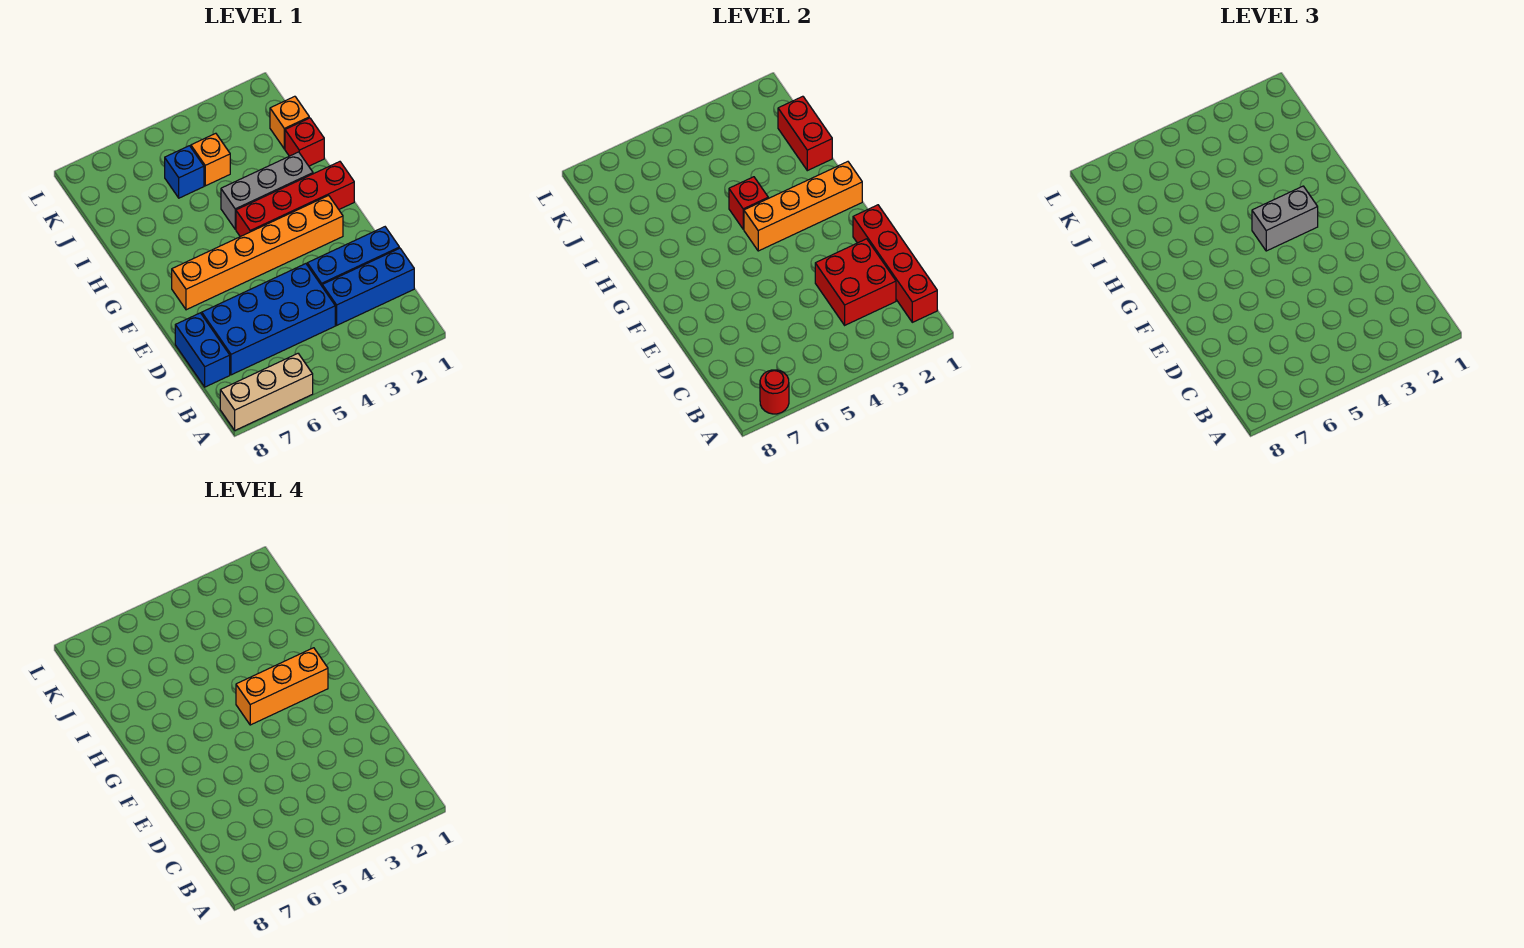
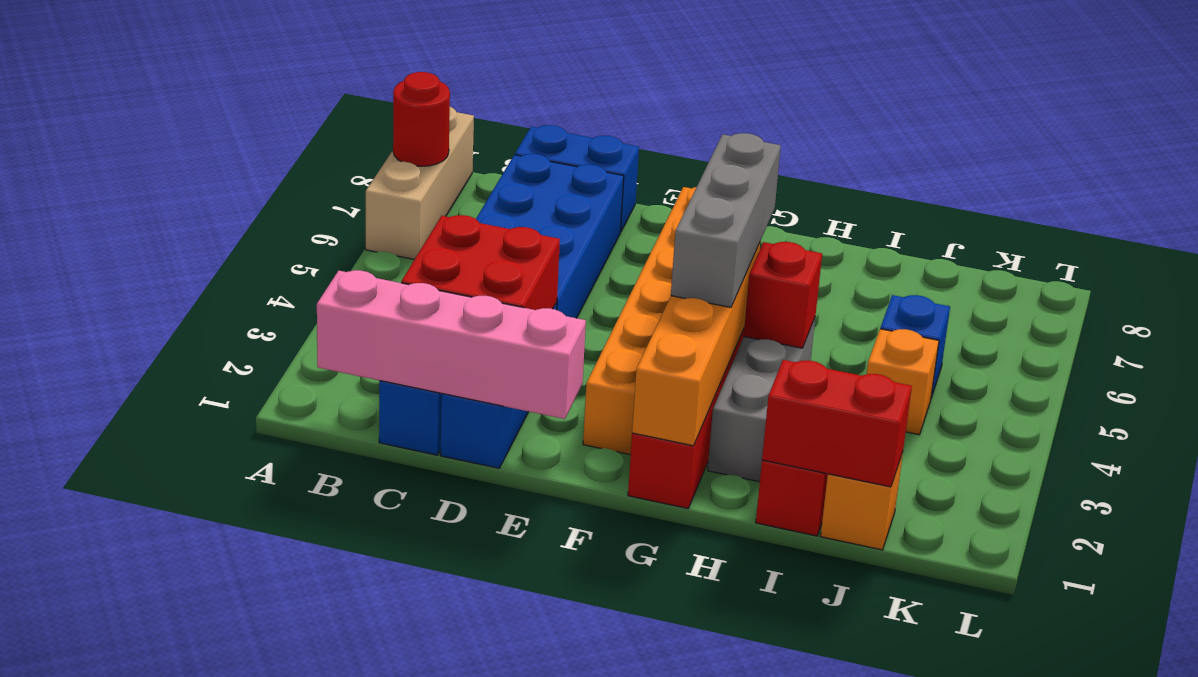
red brick B1:E1 level 2 -> pink brick B1:E1 level 2
orange brick G2:G4 level 4 -> none
grey brick G3:G4 level 3 -> grey brick G3:G5 level 3

